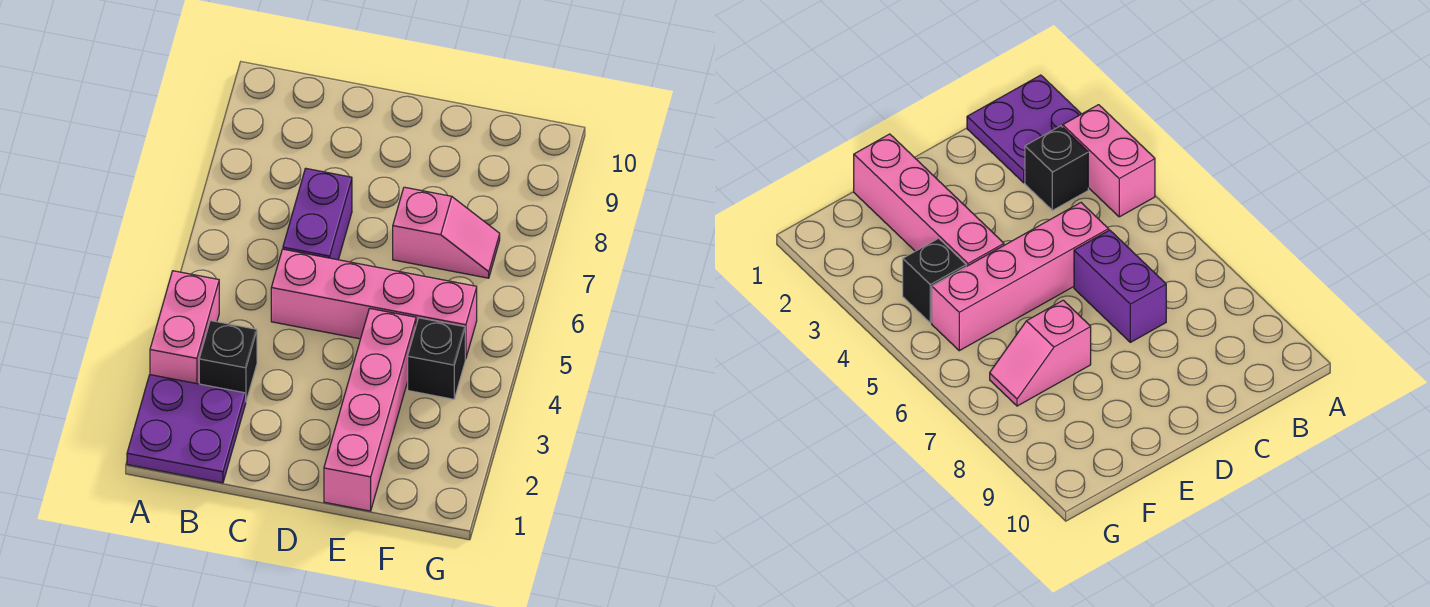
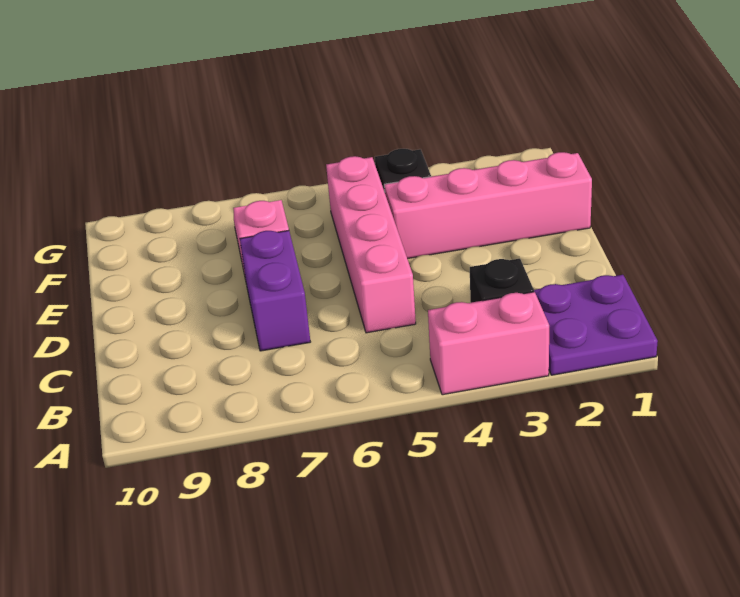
purple brick C6:C7 level 1 -> purple brick C7:D7 level 1

